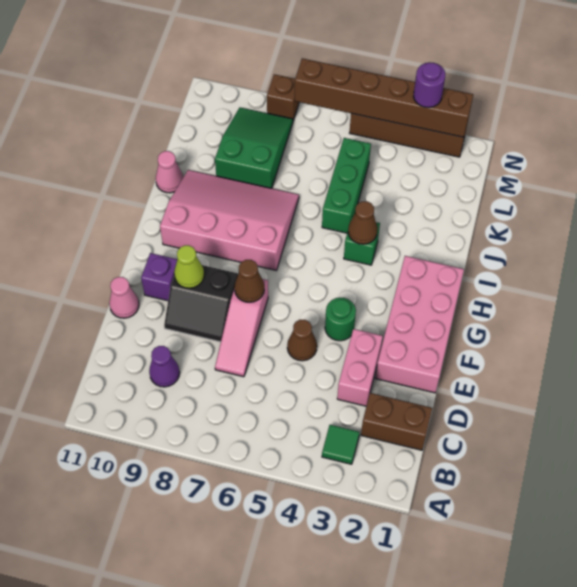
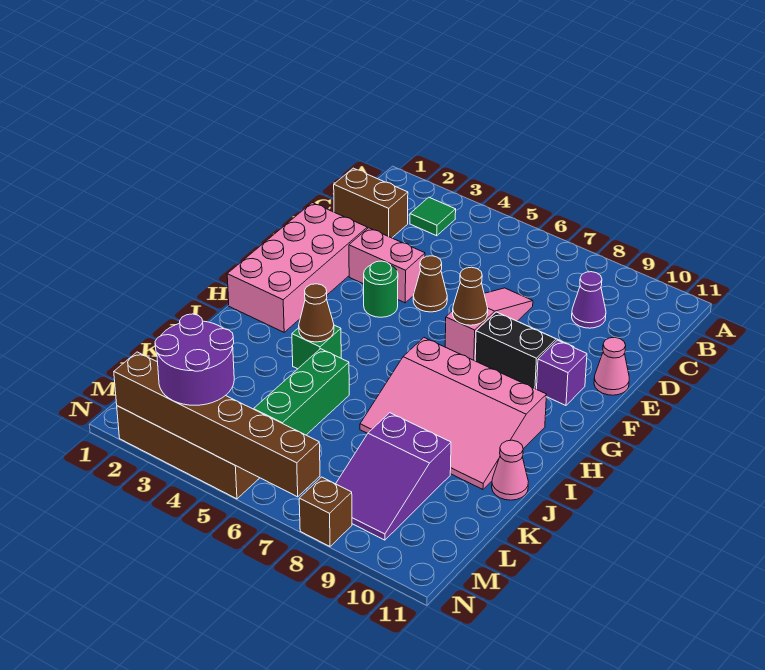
pink brick D3:E3 level 1 -> pink brick E3:E4 level 1
lime cone F9 level 2 -> none
green slope K8:M9 level 1 top K -> purple slope K8:M9 level 1 top K
purple round brick N3 level 3 -> purple round brick M3:N4 level 3

